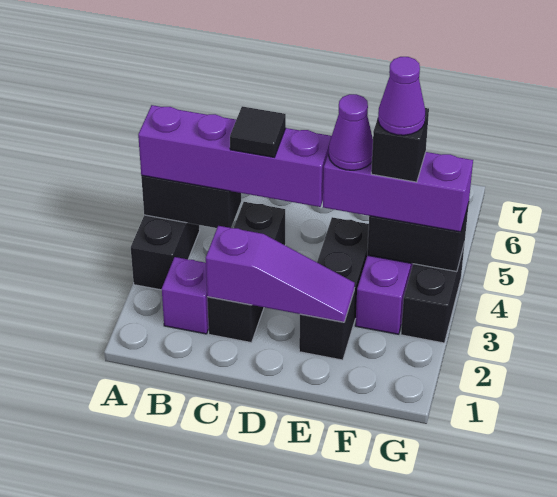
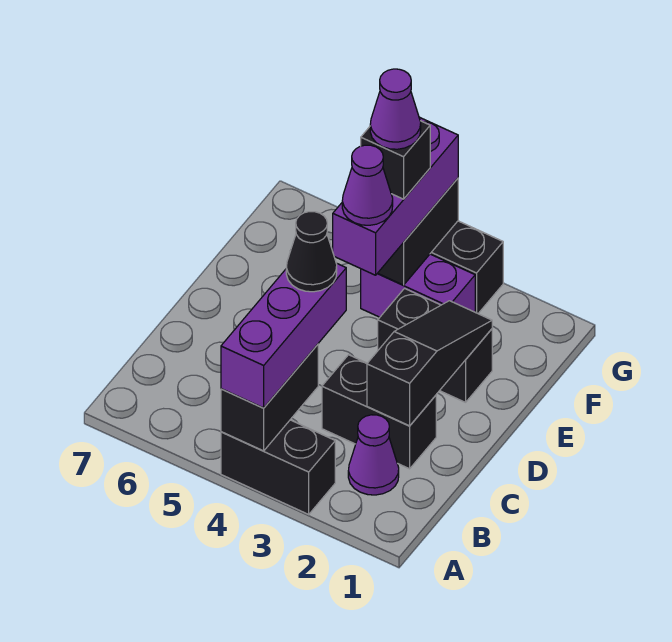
purple brick A4:D4 level 3 -> purple brick A4:C4 level 3
purple brick B2 level 1 -> purple cone B2 level 1
black brick C2:C4 level 1 -> black brick C2:C3 level 1
purple slope C2:E2 level 2 top C -> black slope C2:E2 level 2 top C
black tile C4 level 4 -> black cone C4 level 4
black brick E2:E4 level 1 -> black brick E2:E3 level 1

